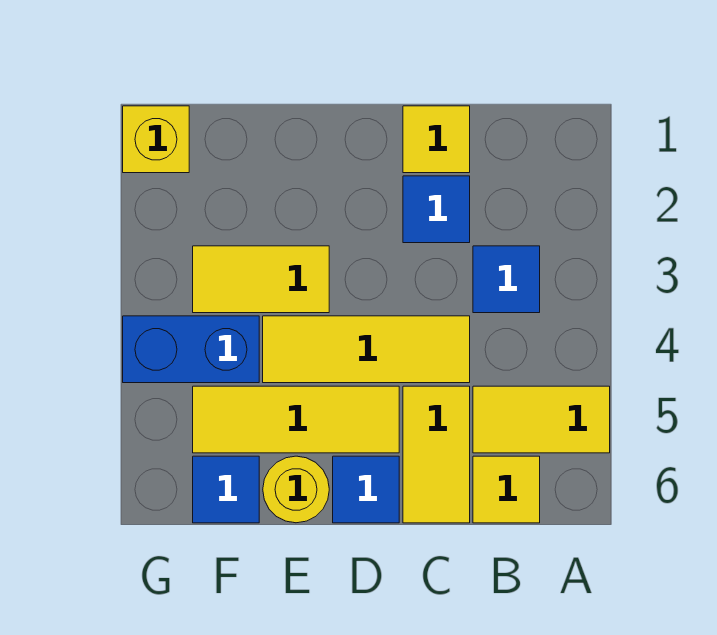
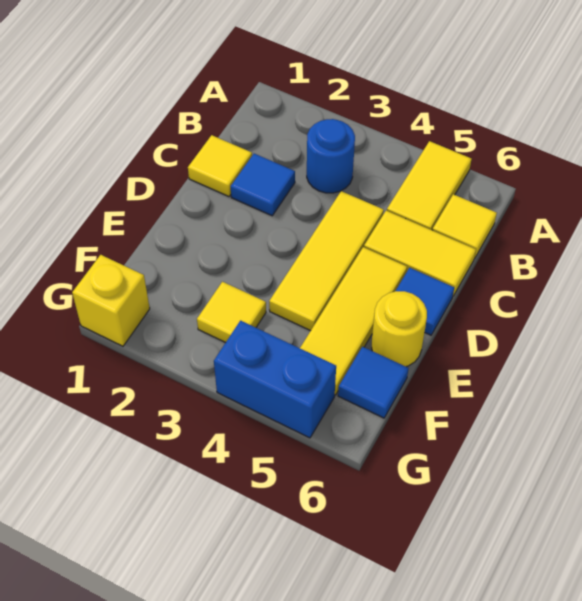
blue tile B3 level 1 -> blue round brick B3 level 1
yellow tile E3:F3 level 1 -> yellow tile F3 level 1
blue brick F4:G4 level 1 -> blue brick G4:G5 level 1

